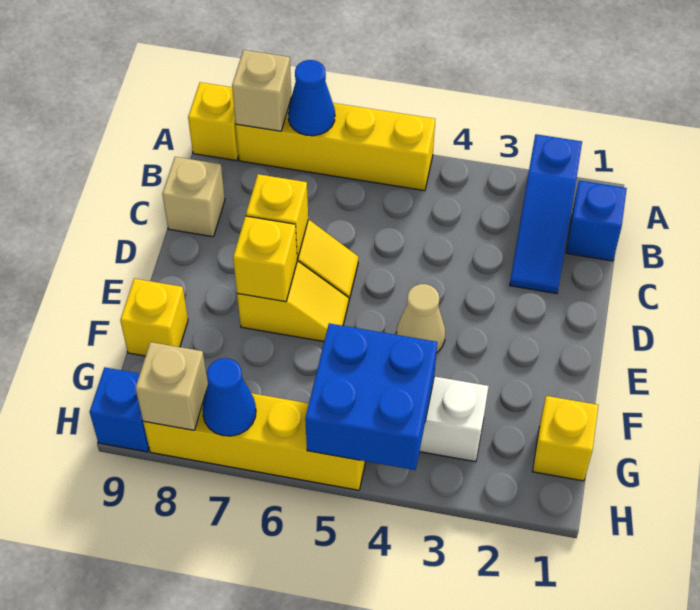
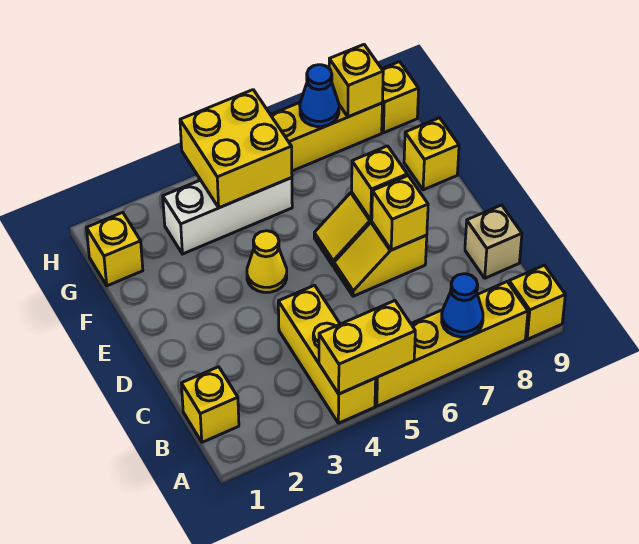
blue slope A2:C2 level 1 top A -> none
none -> yellow brick A4:C4 level 1
none -> yellow brick A4:A5 level 2
tan brick A8 level 2 -> none
blue brick B1 level 1 -> yellow brick B1 level 1
tan cone E4 level 1 -> yellow cone E4 level 1
blue brick G4:H5 level 2 -> yellow brick G4:H5 level 2
tan brick H8 level 2 -> yellow brick H8 level 2
blue brick H9 level 1 -> yellow brick H9 level 1

